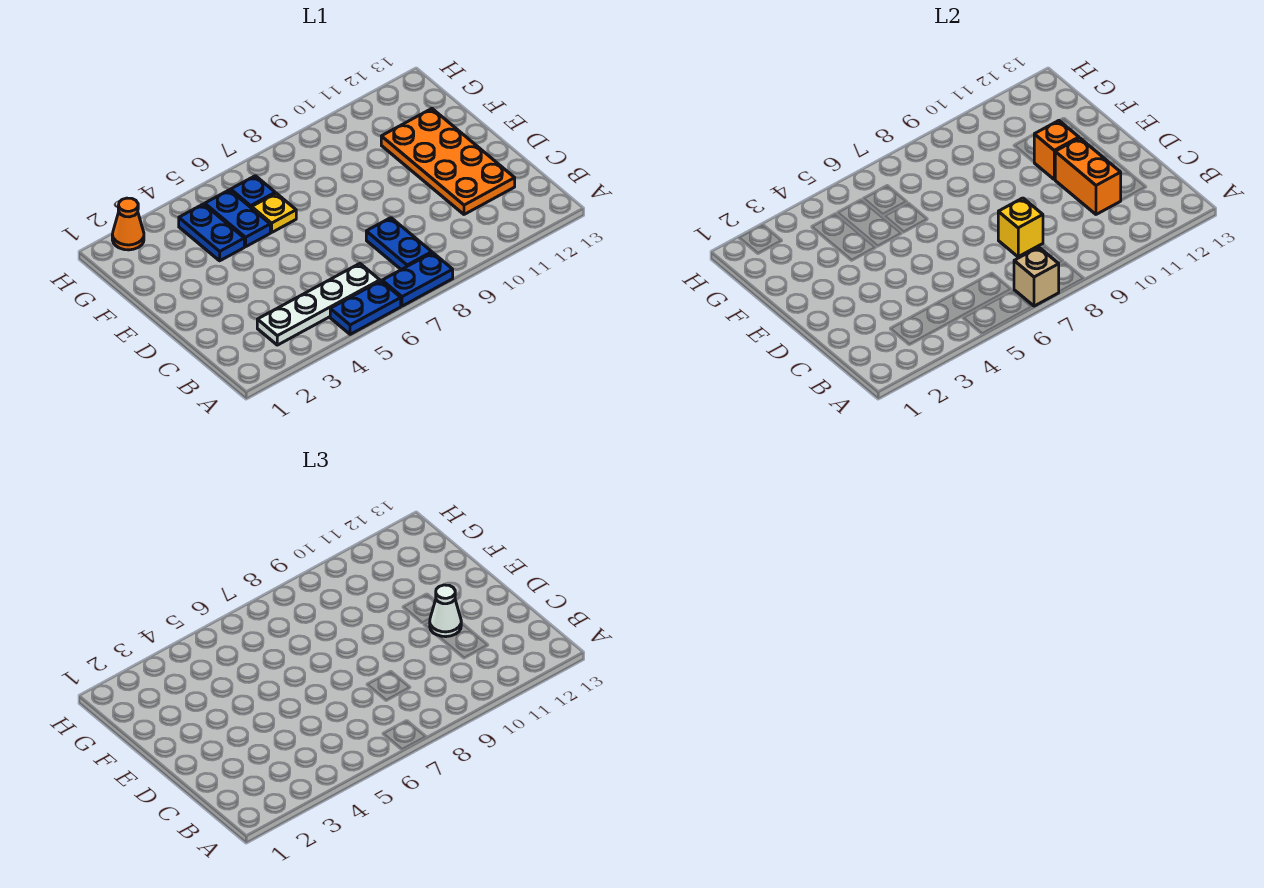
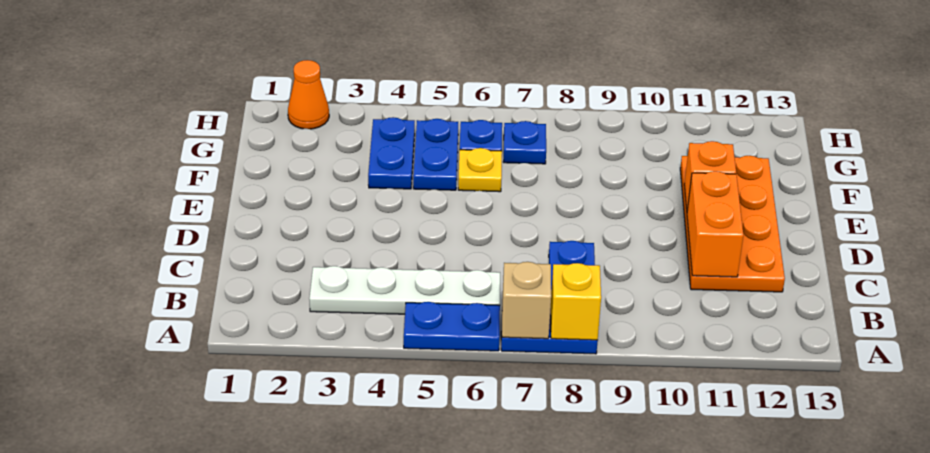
yellow brick C8 level 2 -> yellow brick A8 level 2
white cone D11 level 3 -> none
none -> blue plate G7 level 1

